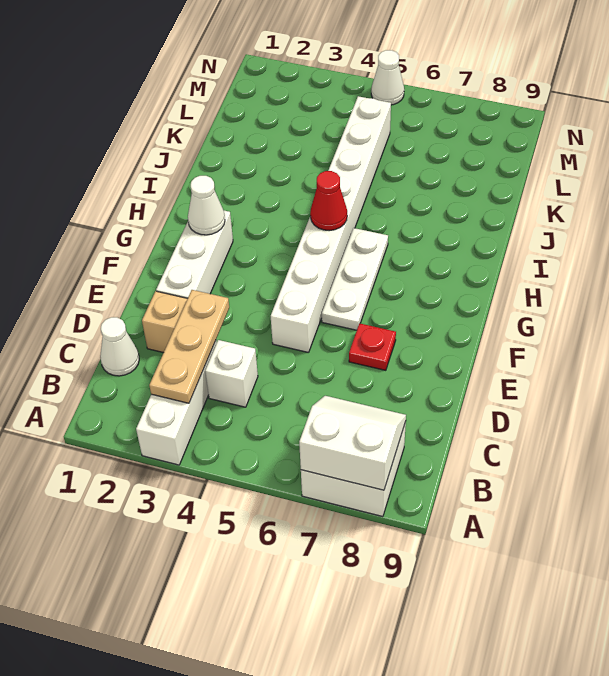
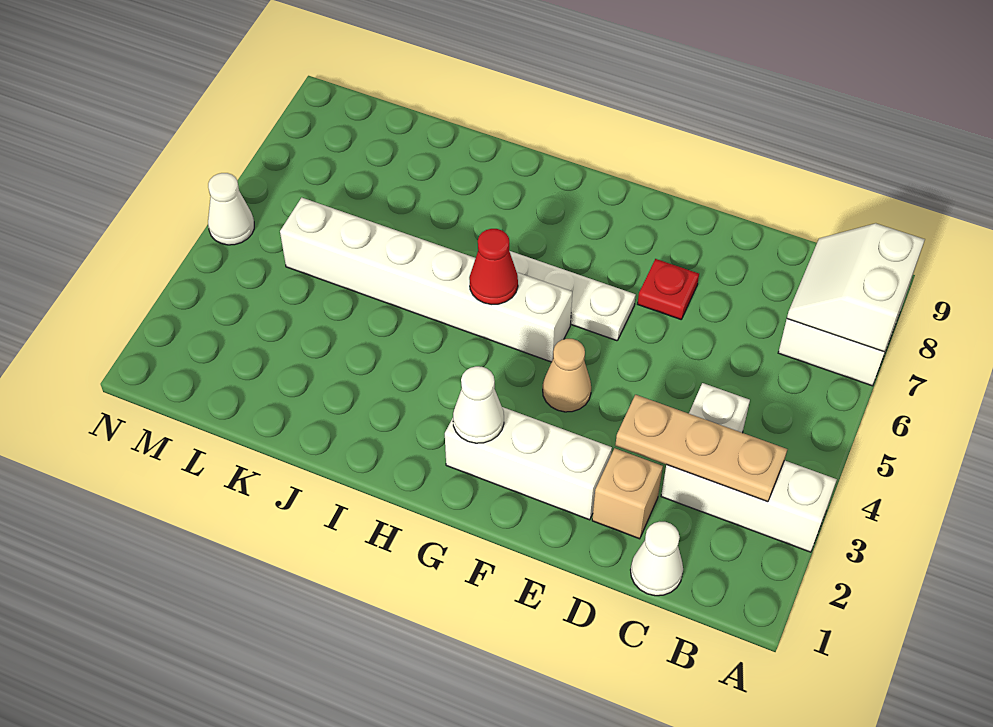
white brick E5:L5 level 1 -> white brick G5:L5 level 1
none -> tan cone F4 level 1

